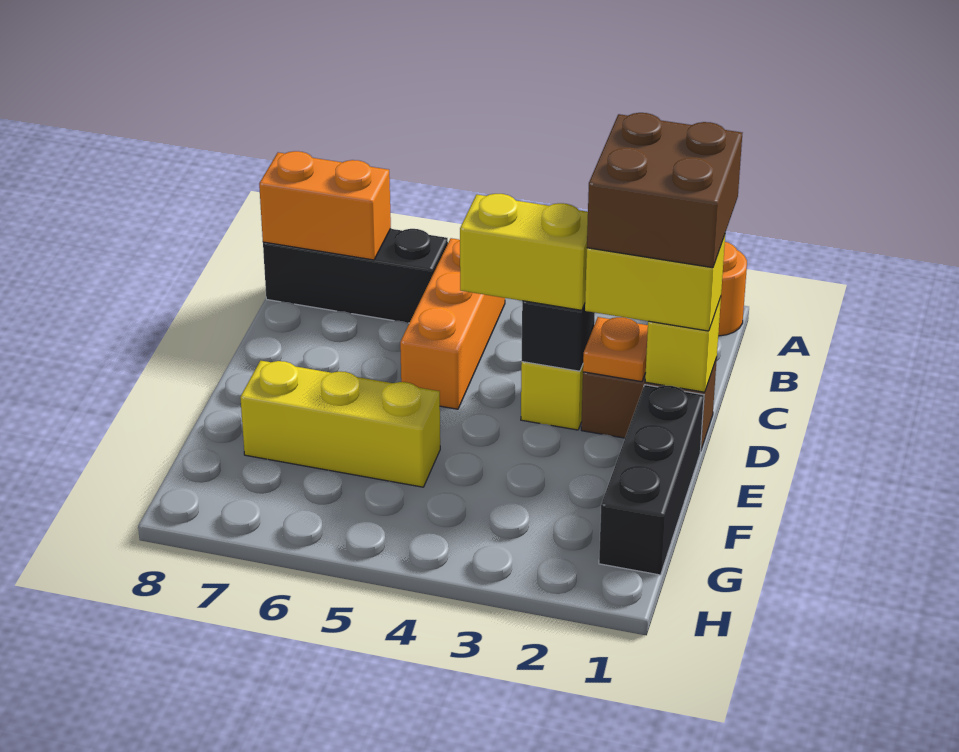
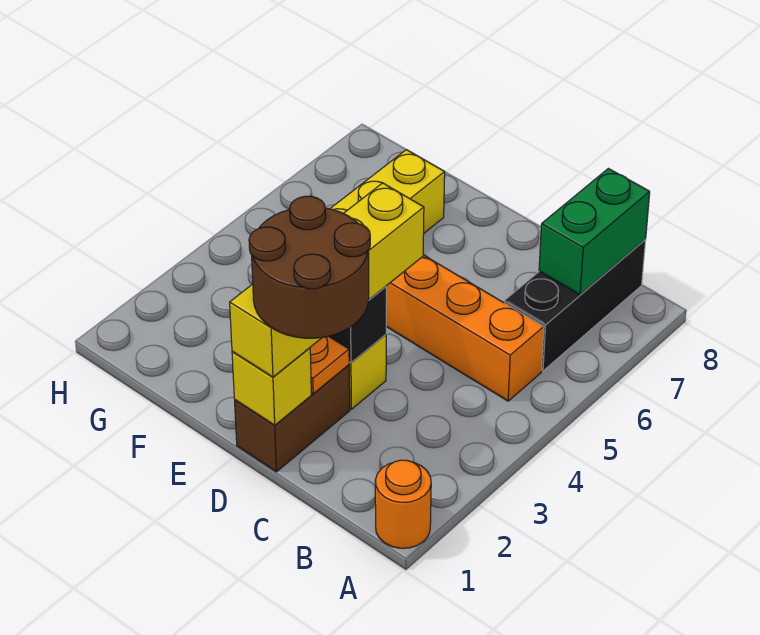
orange brick B7:B8 level 2 -> green brick B7:B8 level 2
brown brick C1:D2 level 4 -> brown round brick C1:D2 level 4
black brick E1:G1 level 1 -> none

